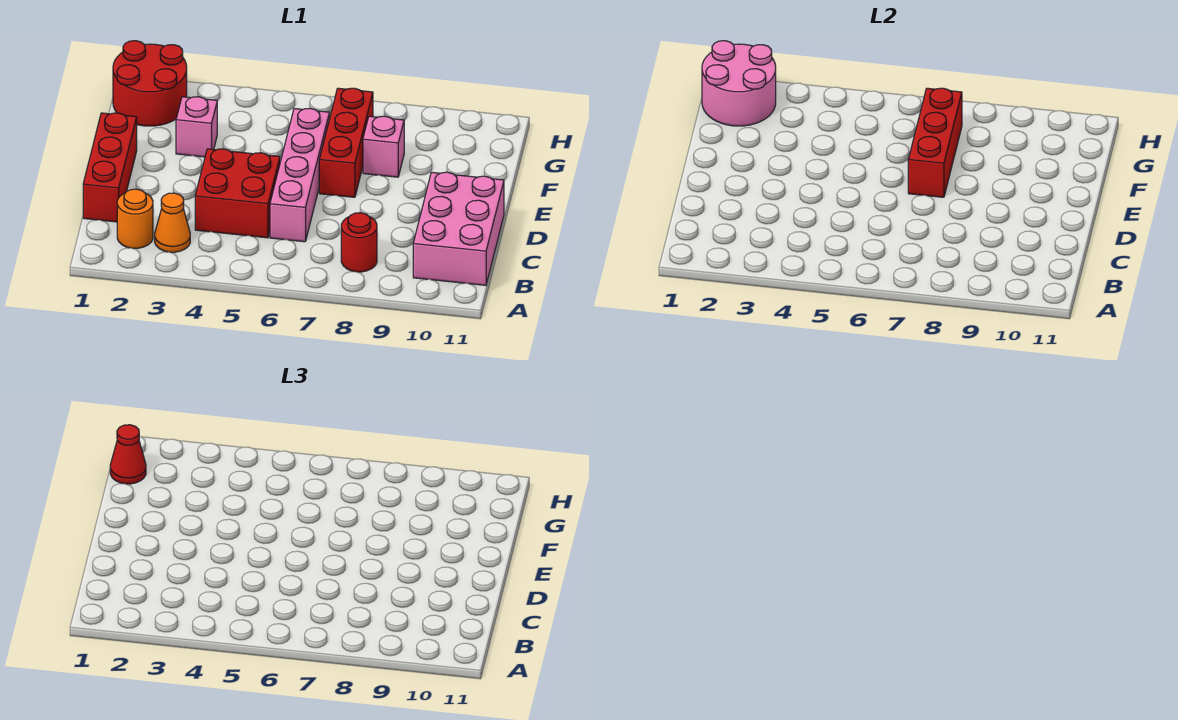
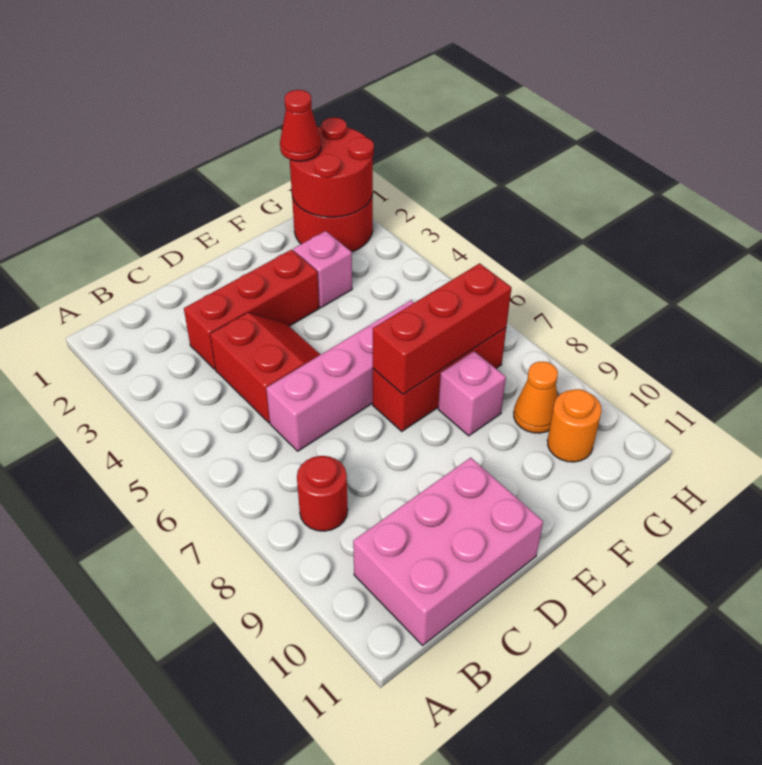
orange round brick B2 level 1 -> orange round brick G10 level 1
orange cone B3 level 1 -> orange cone G9 level 1
red brick C1:E1 level 1 -> red brick C3:E3 level 1
red brick C4:D5 level 1 -> red slope C4:D5 level 1 top C
pink round brick G1:H2 level 2 -> red round brick G1:H2 level 2

